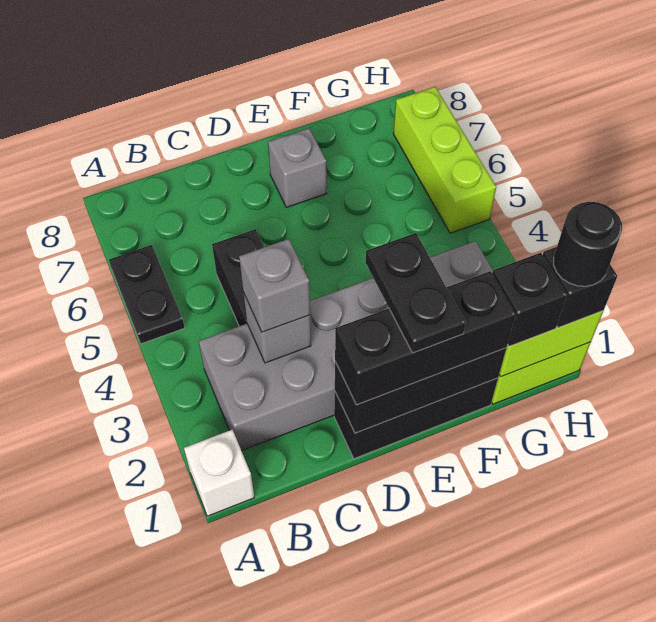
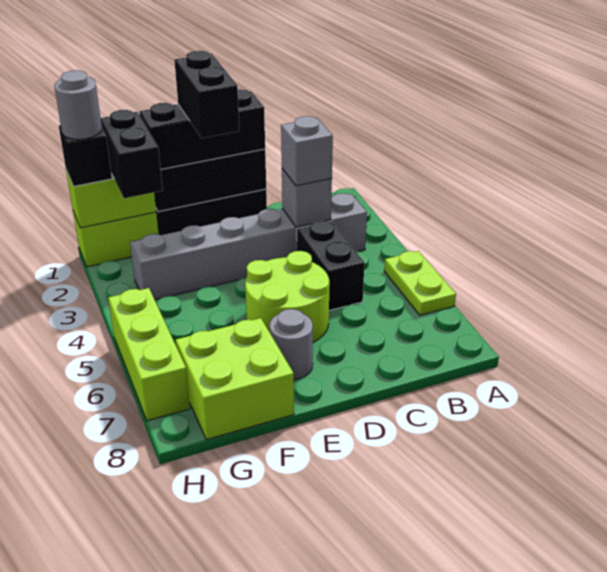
white brick A1 level 1 -> none
black plate A5:A6 level 1 -> lime plate A5:A6 level 1
grey brick B2:G3 level 1 -> grey brick B3:G3 level 1
none -> lime round brick D5:E6 level 1
black plate E1:E2 level 4 -> black brick E1:E2 level 4
grey brick E7 level 1 -> grey round brick E7 level 1
none -> lime brick F7:G8 level 1
black brick G1 level 3 -> black brick G1:G2 level 3
black round brick H1 level 4 -> grey round brick H1 level 4

